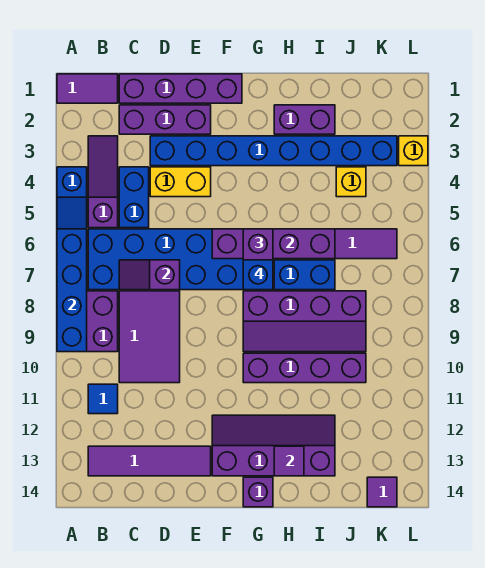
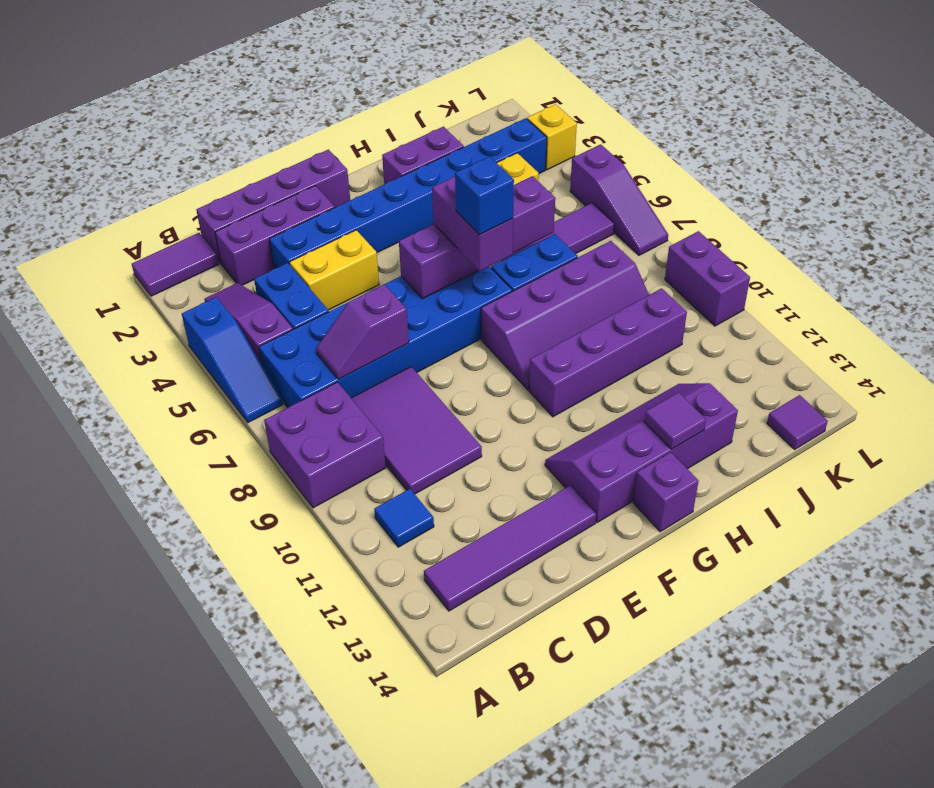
blue brick A6:A9 level 2 -> none
none -> purple slope L5:L7 level 1 top 5
none -> purple brick L9:L10 level 1

